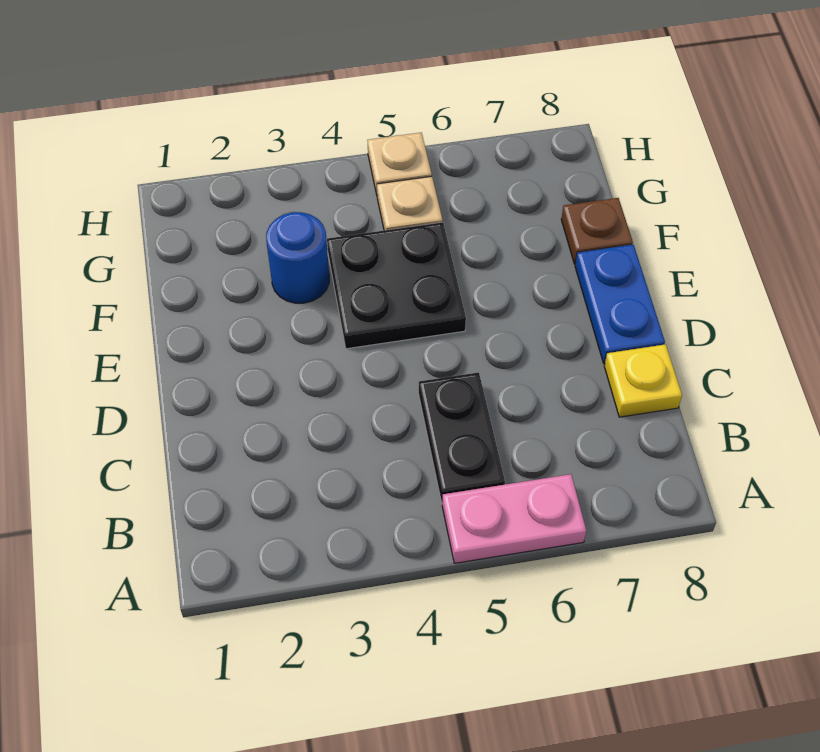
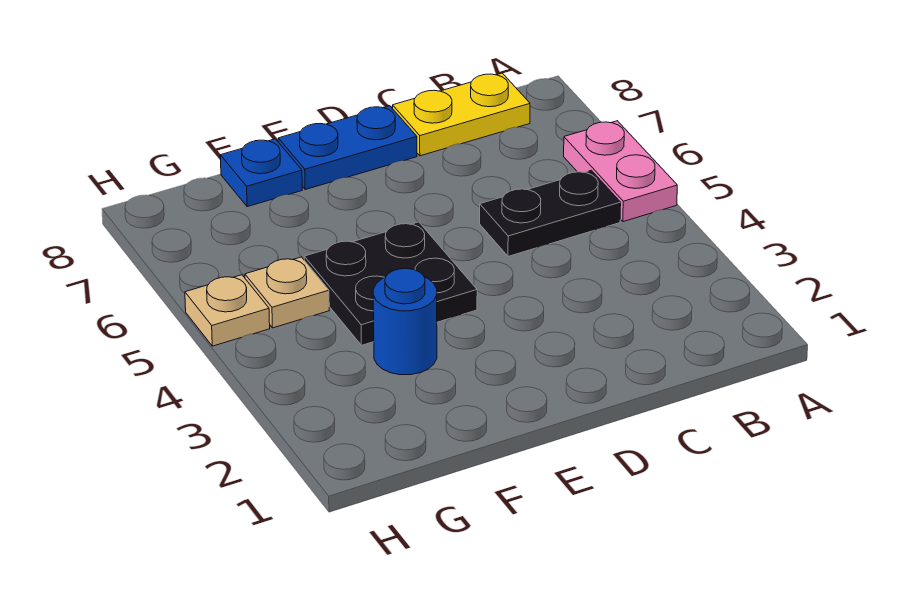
yellow plate C8 level 1 -> yellow plate B8:C8 level 1
brown plate F8 level 1 -> blue plate F8 level 1

